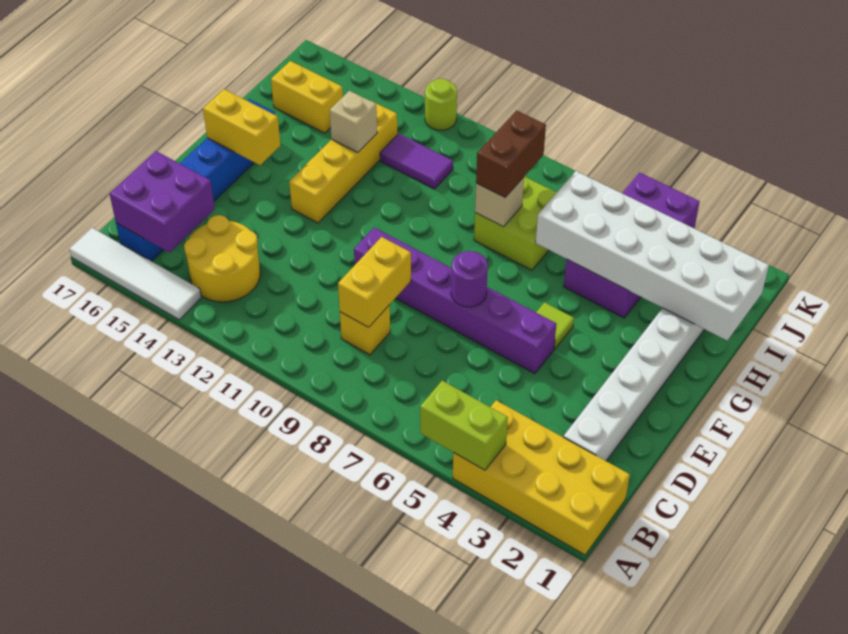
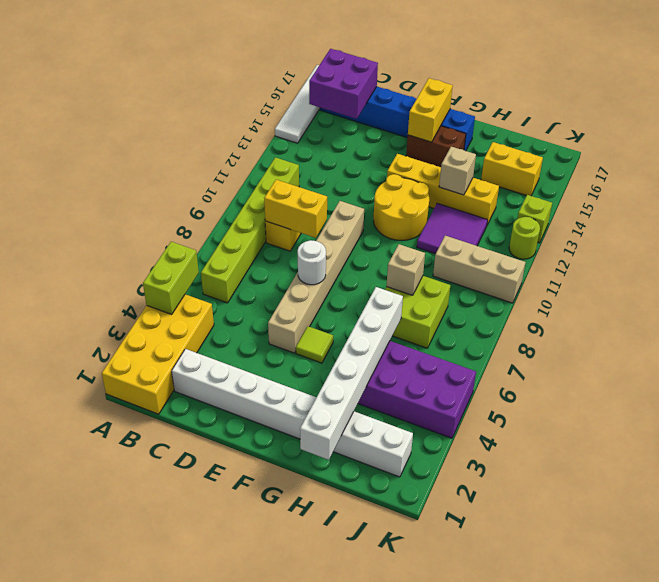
none -> lime brick B6:B11 level 1
yellow round brick B13:C14 level 1 -> yellow round brick F11:G12 level 1
purple brick E5:E10 level 1 -> tan brick E5:E10 level 1
purple round brick E7 level 2 -> white round brick E7 level 2
white brick H1:I6 level 2 -> white brick H1:H6 level 2
brown brick H8:I8 level 3 -> brown brick F15:G15 level 1
none -> tan brick I10:K10 level 1
purple tile I11:I12 level 1 -> purple tile H11:I12 level 1
yellow brick I15:I16 level 1 -> yellow brick I15:J15 level 1
none -> lime brick K13 level 1

